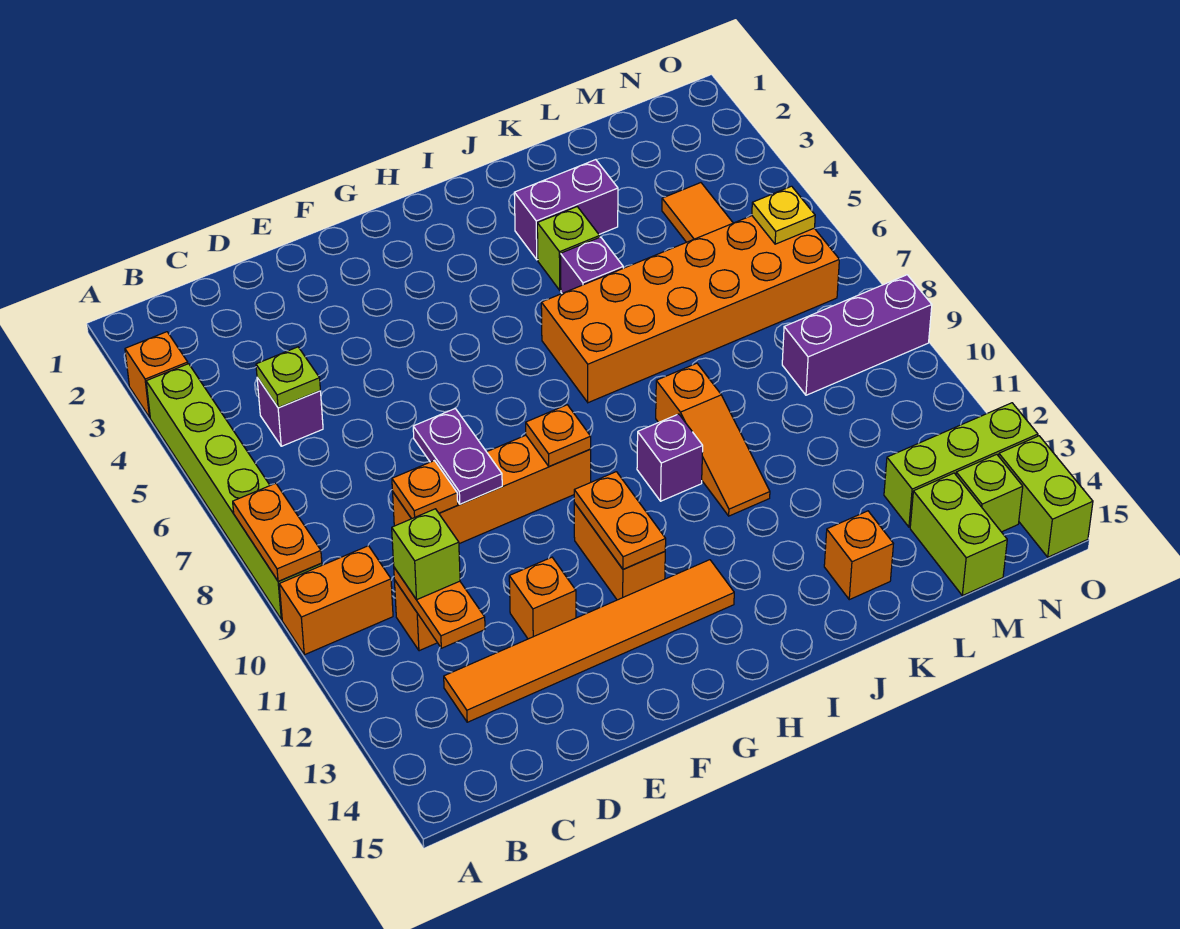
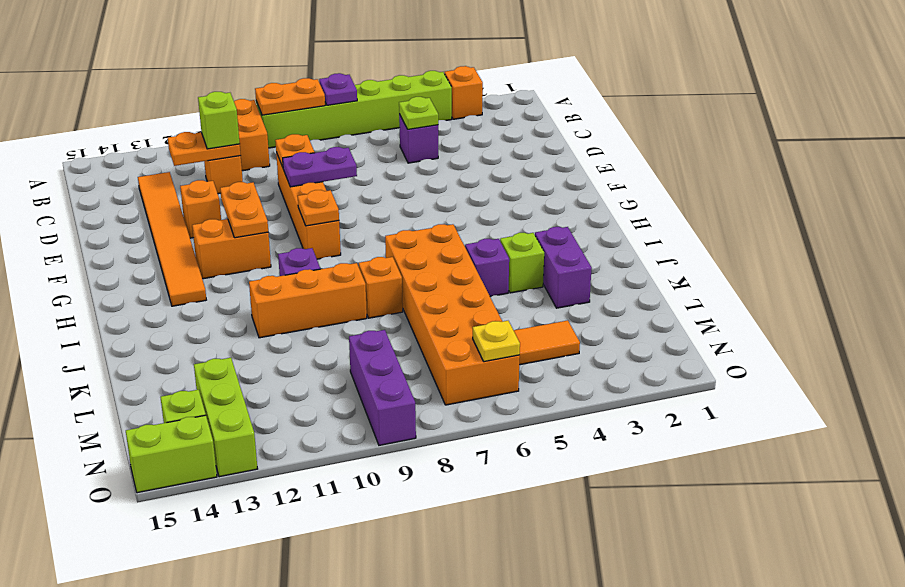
none -> purple plate A7 level 2
orange plate G11:G12 level 2 -> orange plate F11:G11 level 2
orange slope J9:J11 level 1 top 9 -> orange brick J9:J11 level 1
orange brick K14 level 1 -> orange brick J8 level 1
lime brick M14:M15 level 1 -> none

